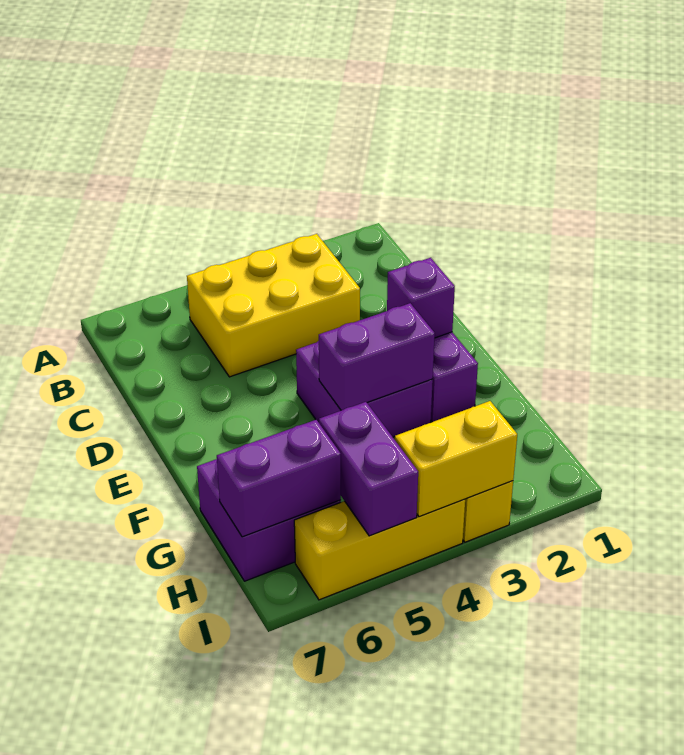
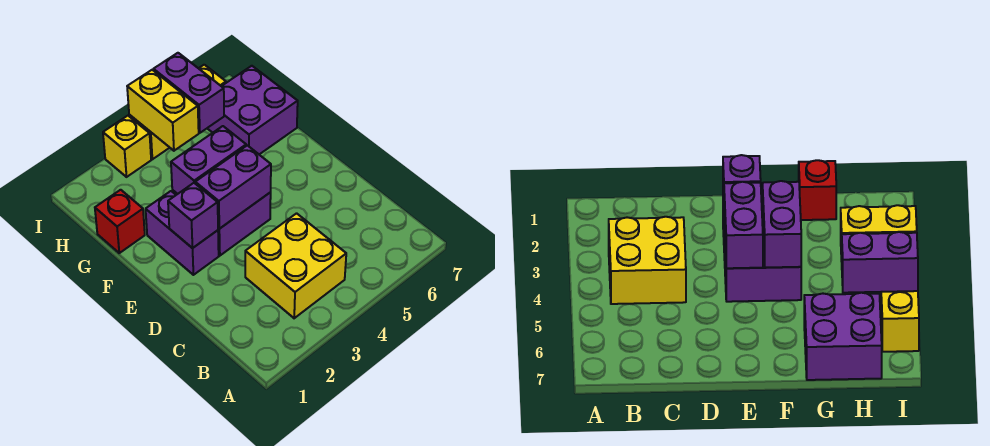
yellow brick B3:C5 level 1 -> yellow brick B3:C4 level 1
none -> red brick G1 level 1
purple brick H6:H7 level 2 -> purple brick E3:E4 level 2
yellow brick I3:I4 level 2 -> yellow brick H4:I4 level 2

